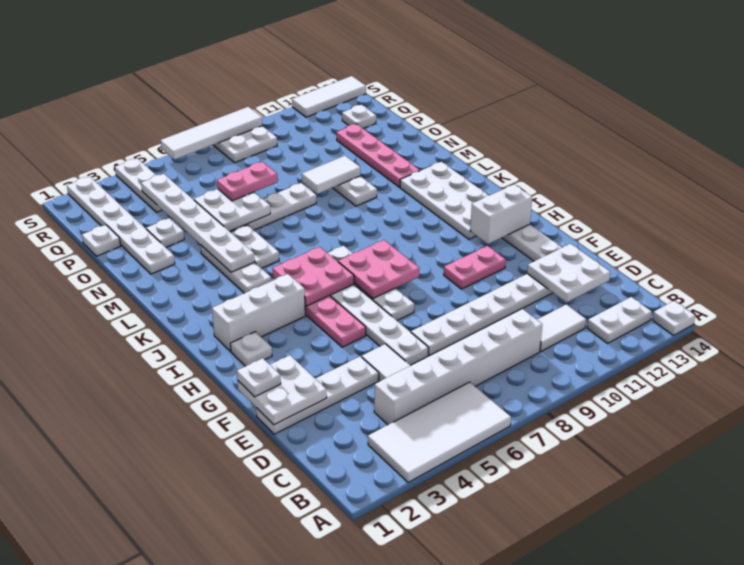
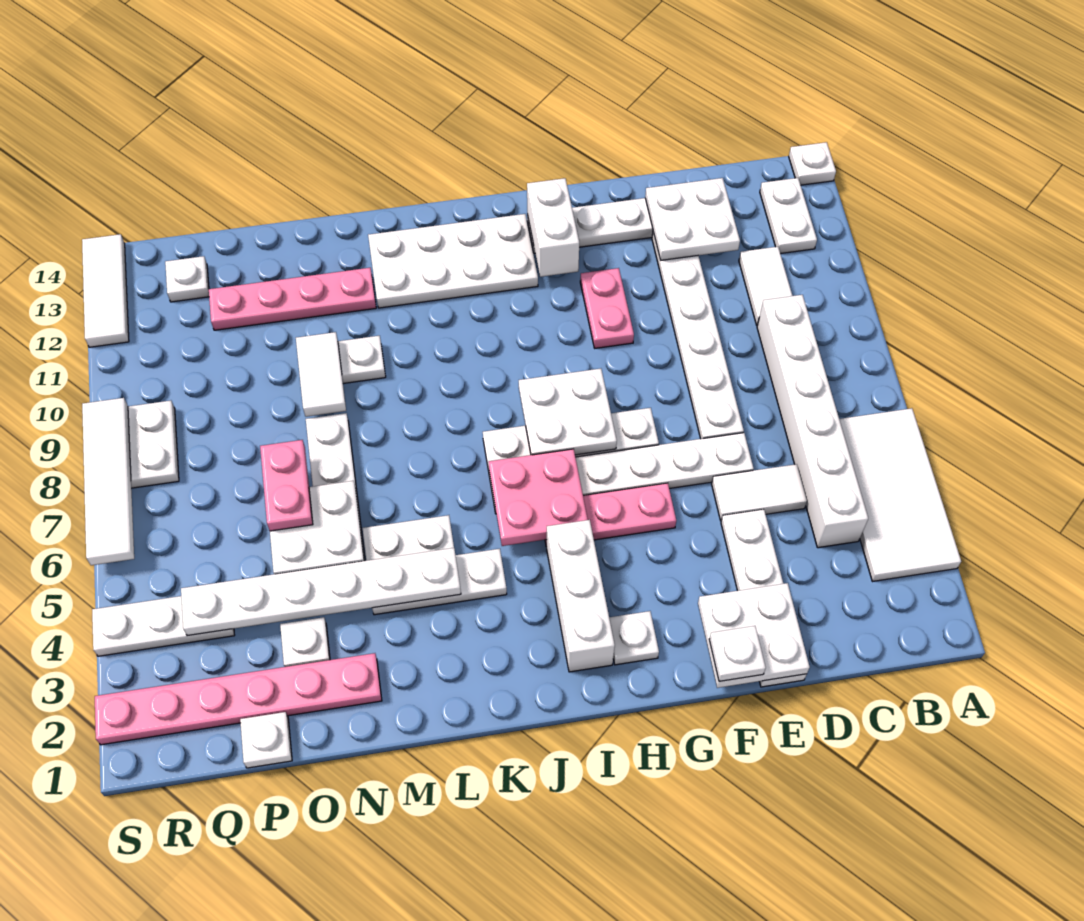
pink plate H7:I8 level 2 -> white plate H7:I8 level 2
white plate N2:S2 level 1 -> pink plate N2:S2 level 1

